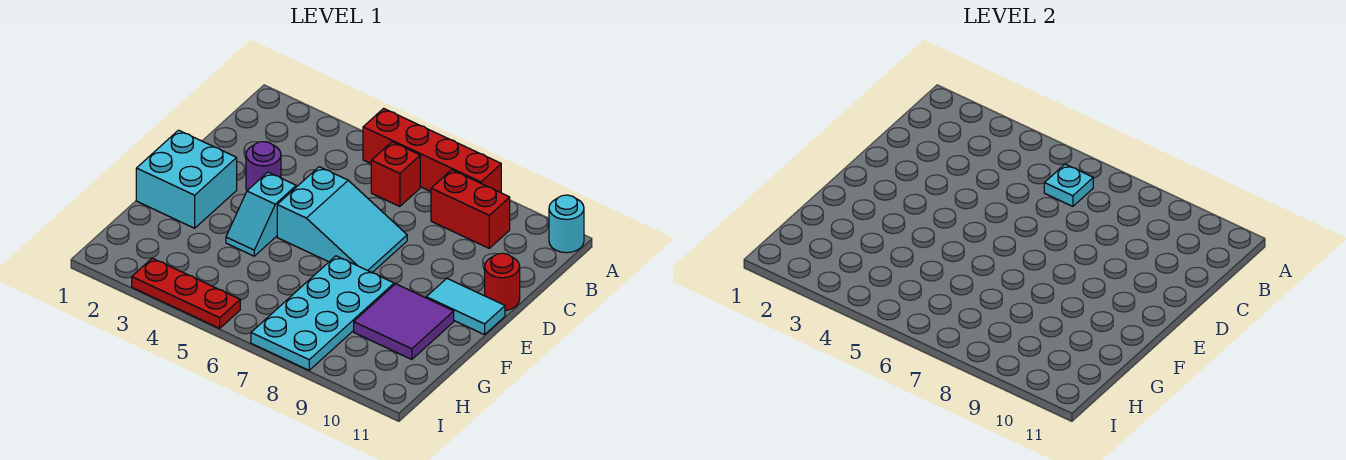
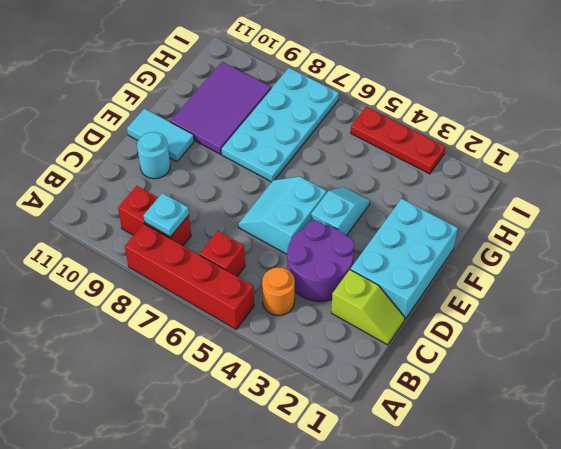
cyan round brick A11 level 1 -> cyan round brick D10 level 1
none -> orange round brick B4 level 1
cyan plate B6 level 2 -> cyan plate B8 level 2
none -> lime slope C1:C2 level 1 top 2
purple round brick D3 level 1 -> purple round brick C3:D4 level 1
cyan slope D5:E7 level 1 top 5 -> cyan slope D5:E6 level 1 top 5
red round brick D11 level 1 -> none
cyan brick E1:F2 level 1 -> cyan brick D1:F2 level 1
purple tile F9:G10 level 1 -> purple tile F9:H10 level 1

